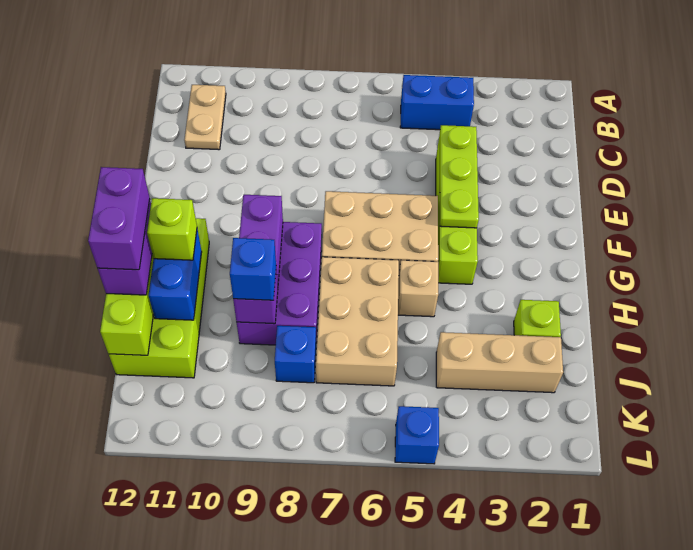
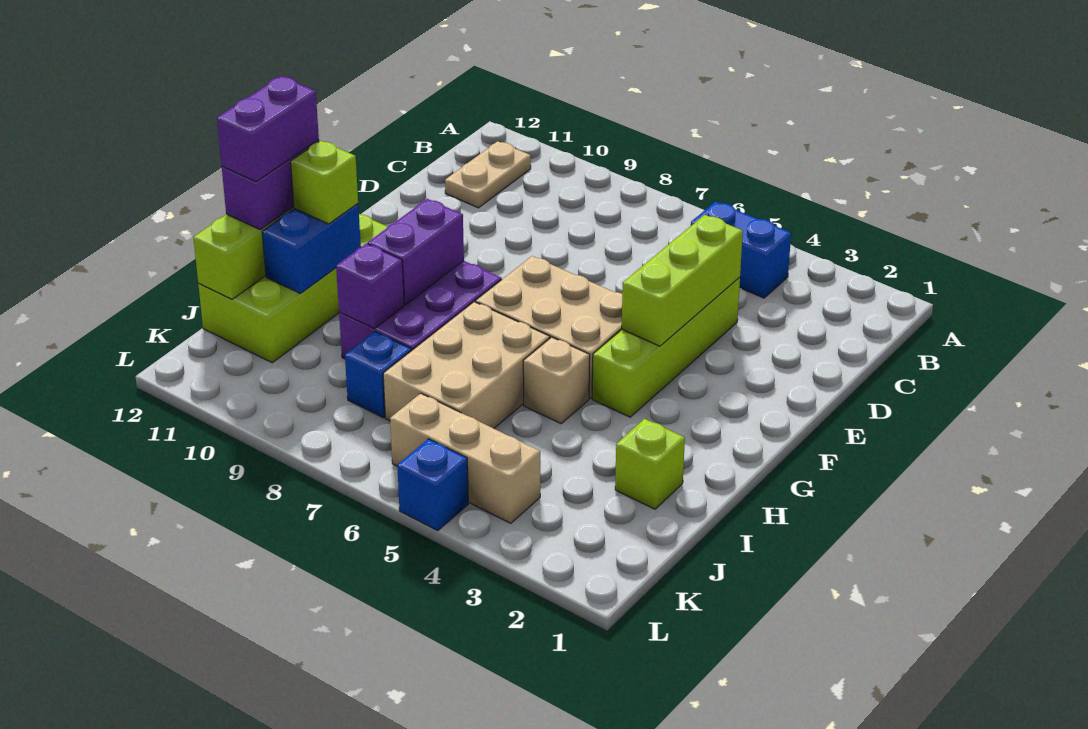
lime plate D4:F4 level 2 -> lime brick D4:F4 level 2
blue brick I9 level 3 -> none
tan brick J2:J4 level 1 -> tan brick K4:K6 level 1

